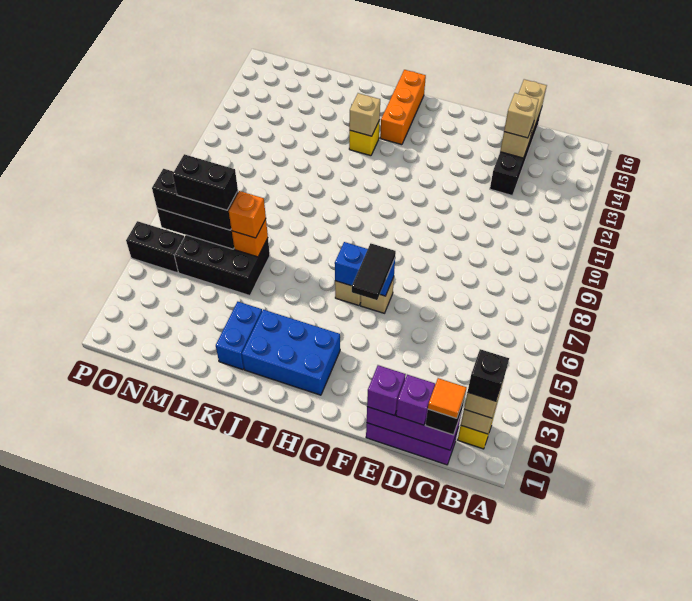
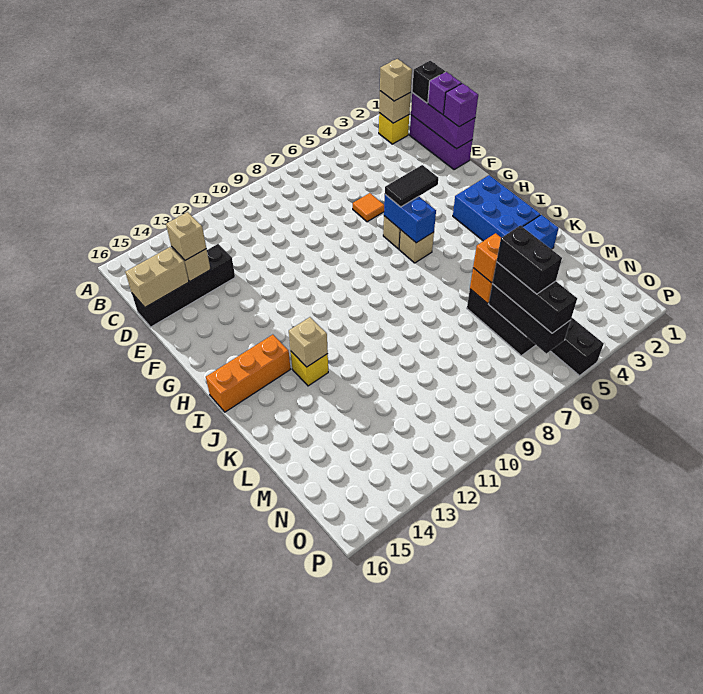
black brick B2 level 4 -> none
orange tile C1 level 4 -> orange tile E6 level 1

